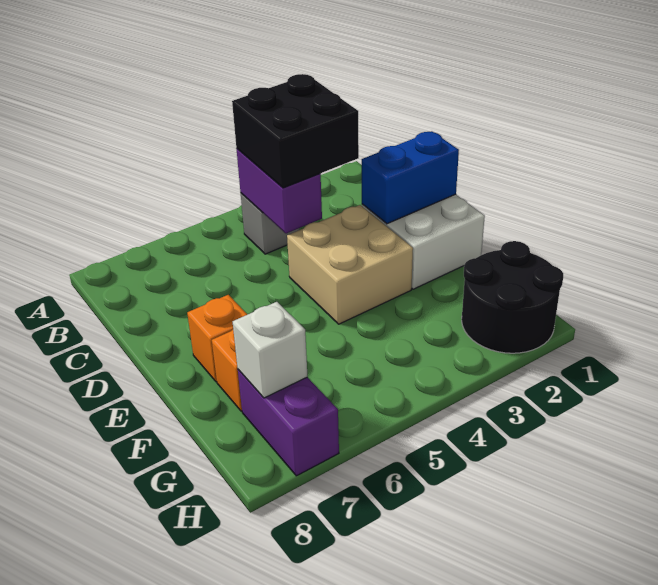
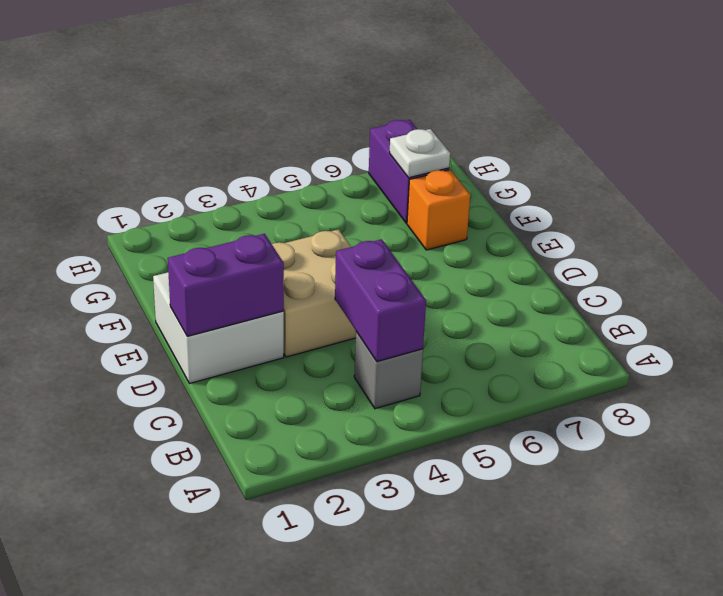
black brick B3:C4 level 3 -> none
blue brick D1:D2 level 2 -> purple brick D1:D2 level 2
orange brick E7 level 1 -> none
black round brick G1:H2 level 1 -> none
white brick G7 level 2 -> white plate G7 level 2

